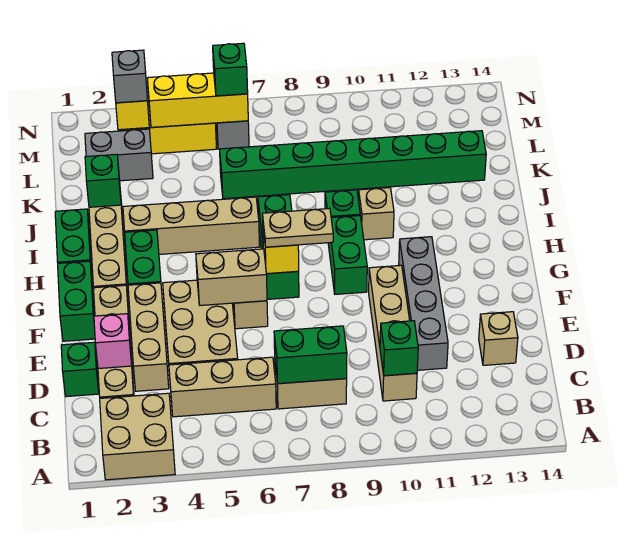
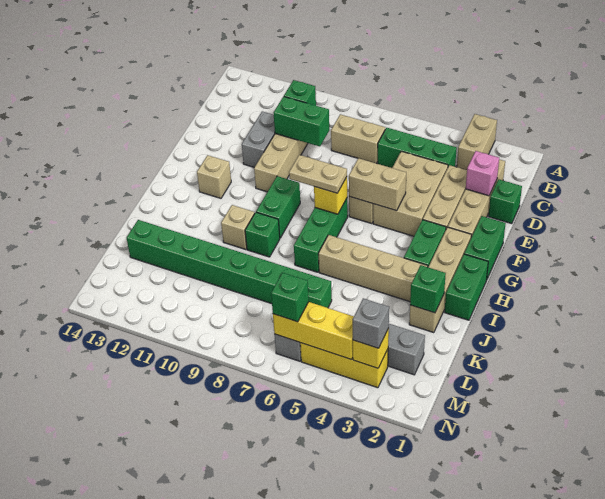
tan brick A2:B3 level 1 -> tan brick A3:B3 level 1
tan brick C4:C6 level 1 -> green brick C4:C6 level 1
green brick C7:C8 level 2 -> green brick D9:D10 level 2
grey brick D11:G11 level 1 -> grey brick D11:E11 level 1
tan brick D13 level 1 -> tan brick G12 level 1

